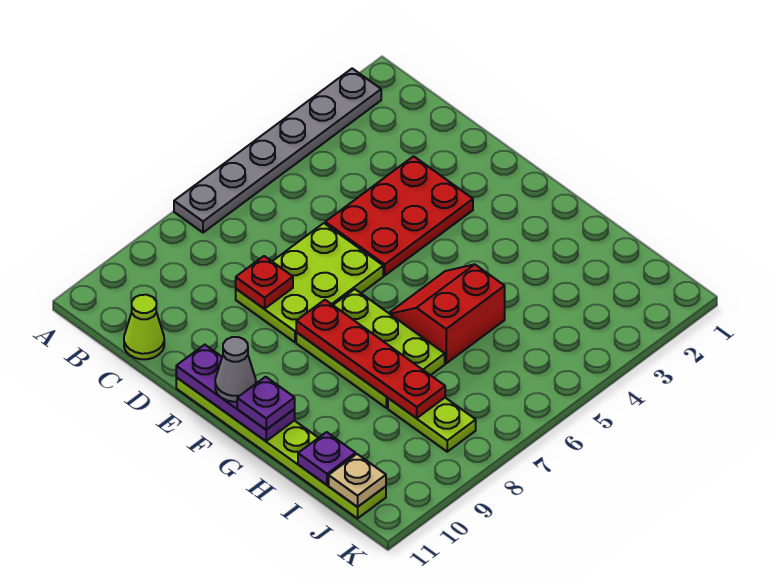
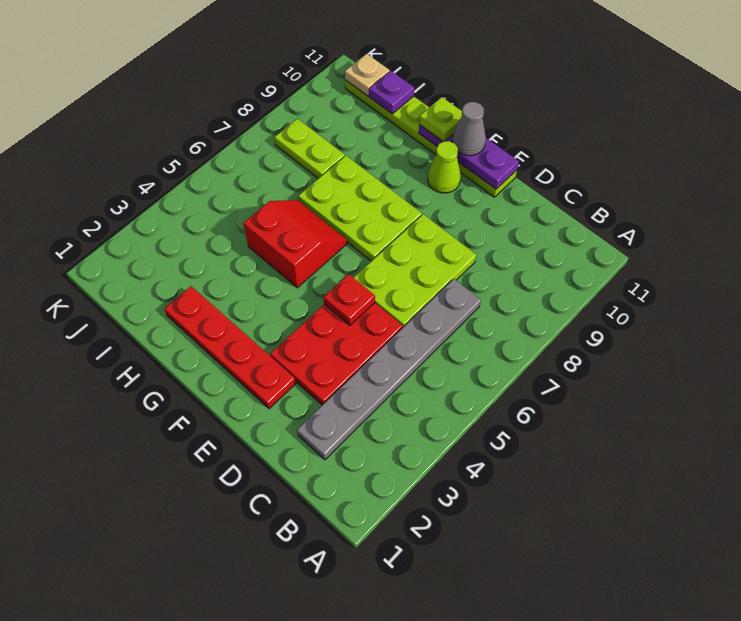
grey plate A2:A7 level 1 -> grey plate C2:C7 level 1
lime cone C11 level 1 -> lime cone F10 level 1
red plate D8 level 2 -> red plate E5 level 2
red plate F8:I8 level 2 -> red plate E2:H2 level 1
red slope G5:H6 level 1 top H -> red slope G5:H6 level 1 top 5
purple plate G11 level 3 -> lime plate G11 level 3

